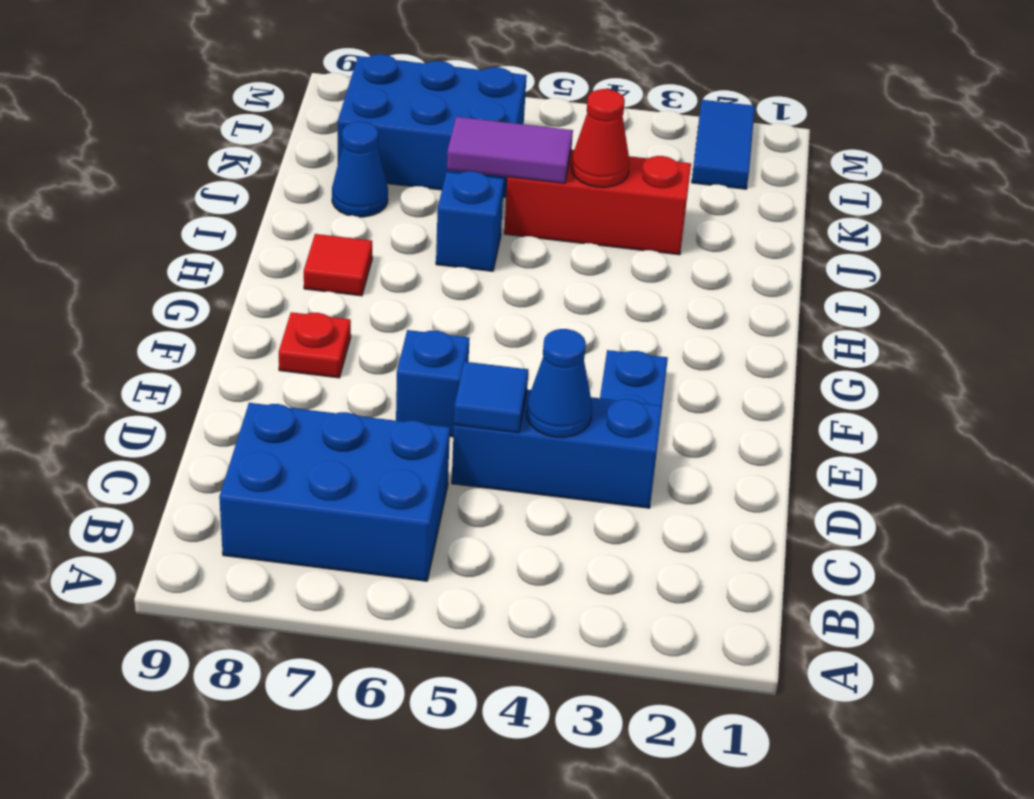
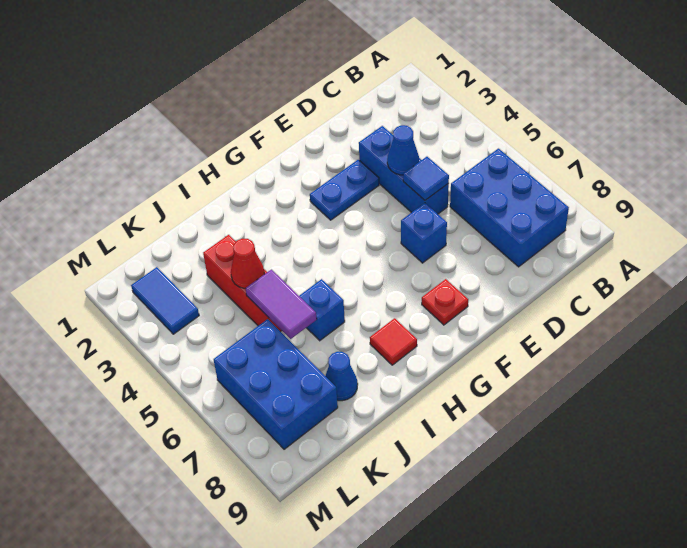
blue tile L2:M2 level 1 -> blue tile L2:L3 level 1

